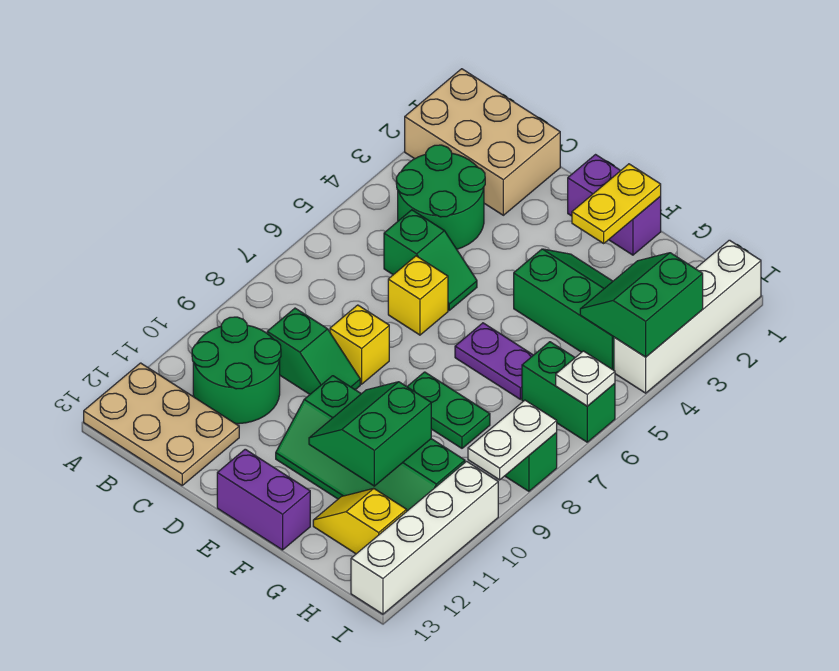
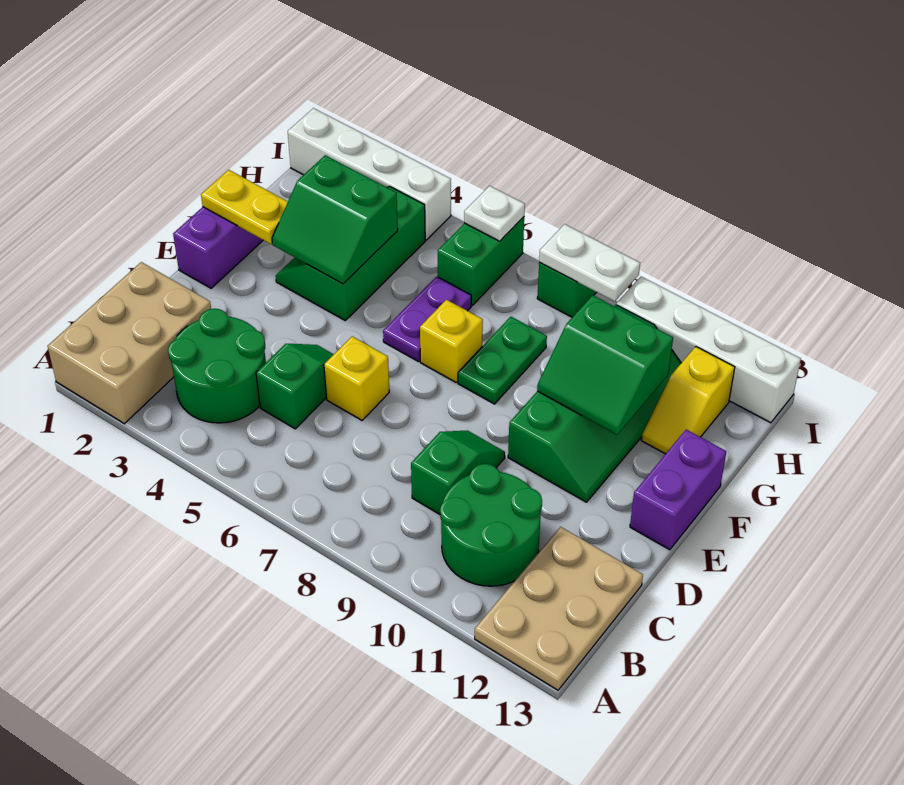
yellow brick D8 level 1 -> yellow brick F7 level 1
green slope H3:I4 level 2 top I -> green slope F3:G4 level 2 top G

